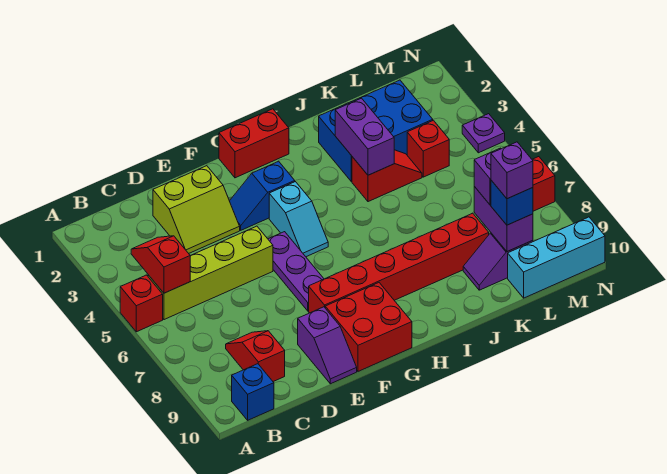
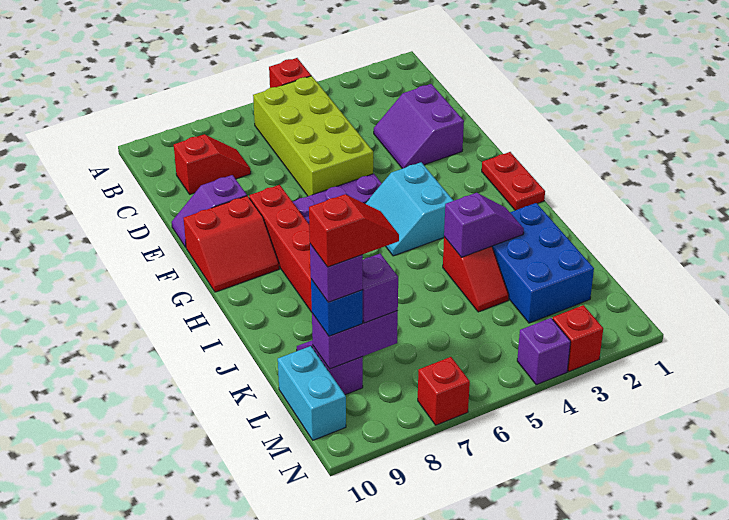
red slope B4:B5 level 2 top 5 -> red slope L8:L9 level 5 top 9
lime brick B5:E5 level 1 -> lime brick B5:E6 level 1
blue brick B10 level 1 -> none
lime slope D2:E3 level 1 top 2 -> purple slope D2:E3 level 1 top 2
blue slope F3:G3 level 1 top G -> none
red brick F9:G10 level 1 -> red slope F9:G10 level 1 top F
red brick G1:H1 level 1 -> red plate G1:H1 level 1
cyan slope G4:G5 level 1 top 4 -> cyan slope G4:H5 level 1 top 4
purple brick J3:J4 level 2 -> purple slope J3:J4 level 2 top 4
red brick L4 level 1 -> red brick N3 level 1
cyan brick L10:N10 level 1 -> cyan brick L10:M10 level 1
purple plate N4 level 1 -> purple brick N4 level 1

